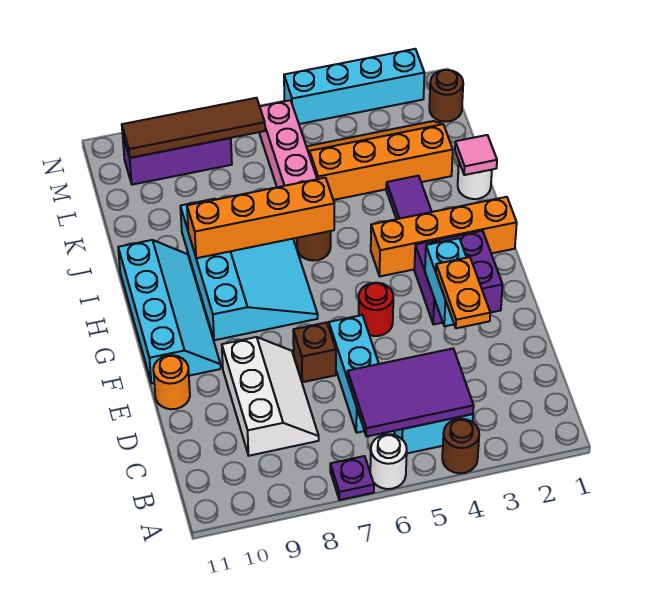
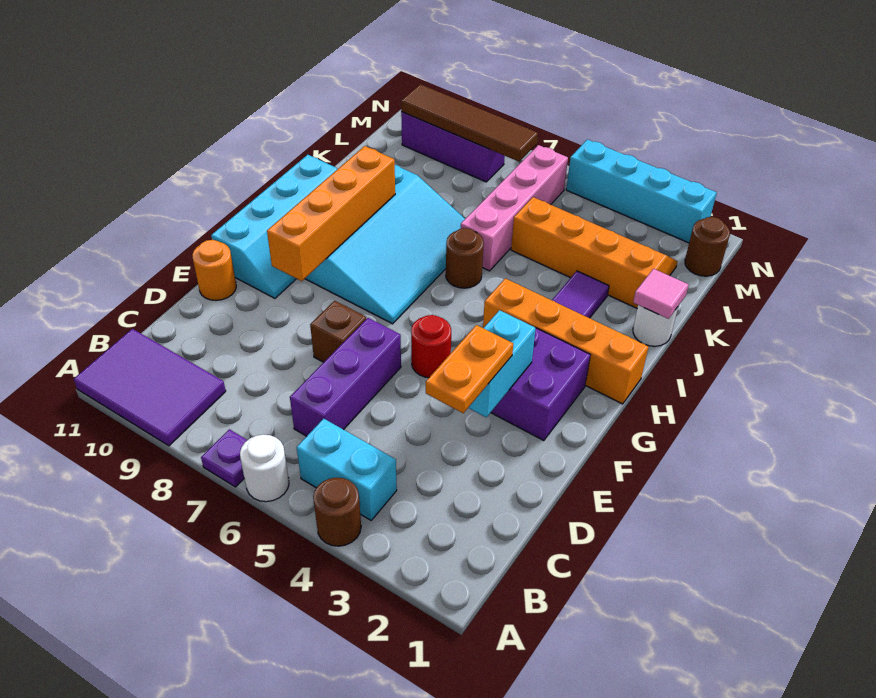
purple tile B4:C6 level 2 -> purple tile A9:B11 level 1
cyan brick C6:E6 level 1 -> purple brick C6:E6 level 1
white slope C8:E9 level 1 top 9 -> none
orange brick I6:I9 level 2 -> orange brick F9:I9 level 2

